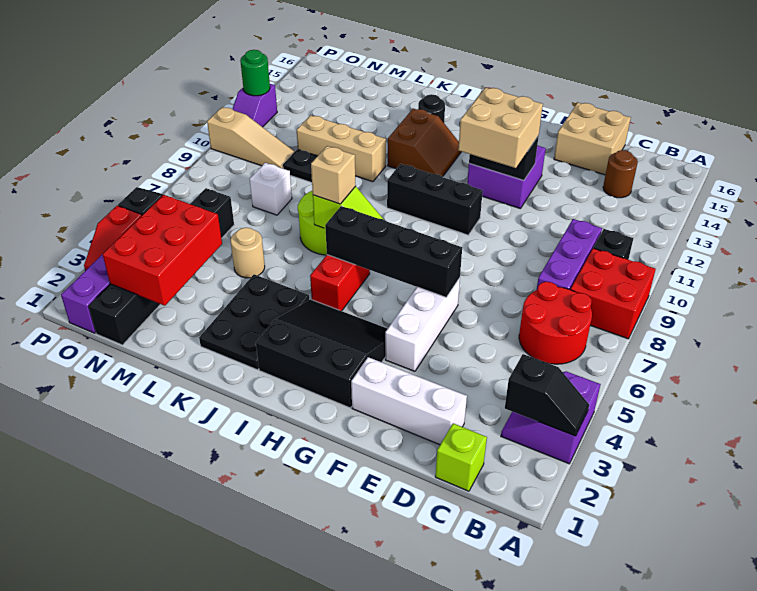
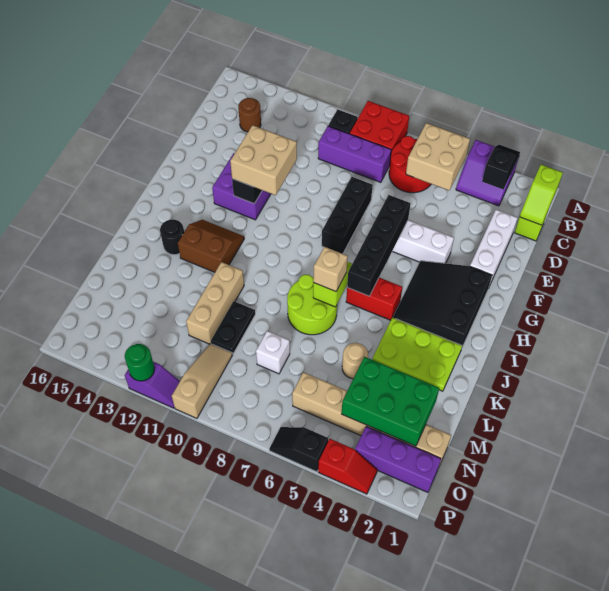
none -> lime slope B1:C1 level 2 top B
tan brick D15:E16 level 1 -> tan brick B5:C6 level 2
black brick G10:I10 level 1 -> black brick E8:G8 level 1
black plate J2:K4 level 1 -> lime plate J2:K4 level 1
red brick M2:N4 level 2 -> green brick M2:N4 level 2
black brick N1:N6 level 1 -> tan brick N1:N6 level 1

